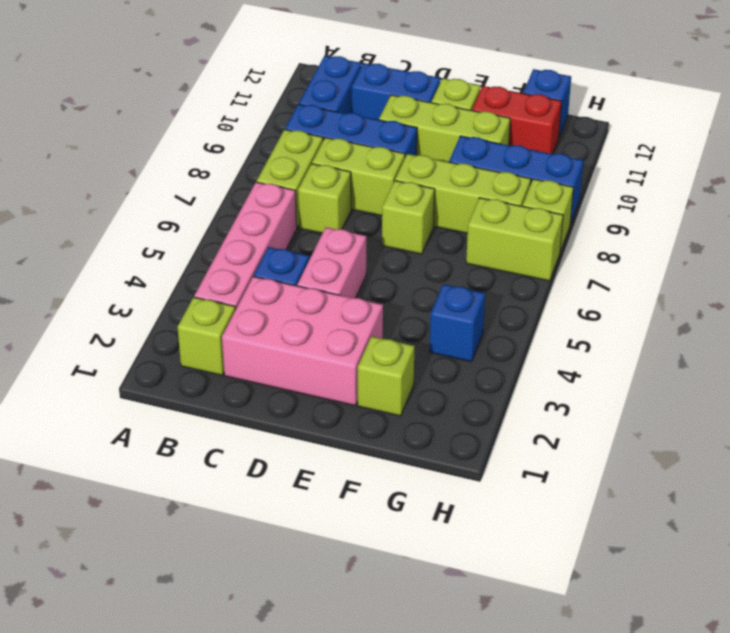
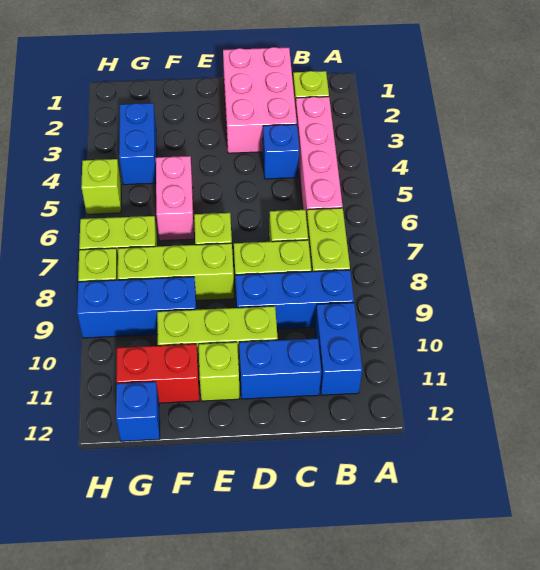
pink brick C2:E3 level 1 -> pink brick C1:D3 level 1
pink brick D4:D5 level 1 -> pink brick F5:F6 level 1
lime brick F2 level 1 -> lime brick H5 level 1
blue brick G4 level 1 -> blue brick G3:G4 level 1

